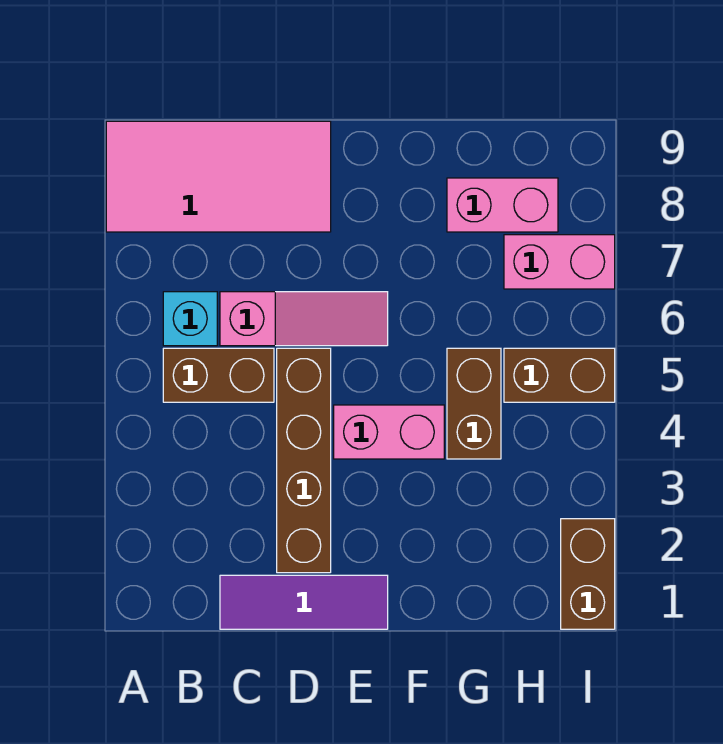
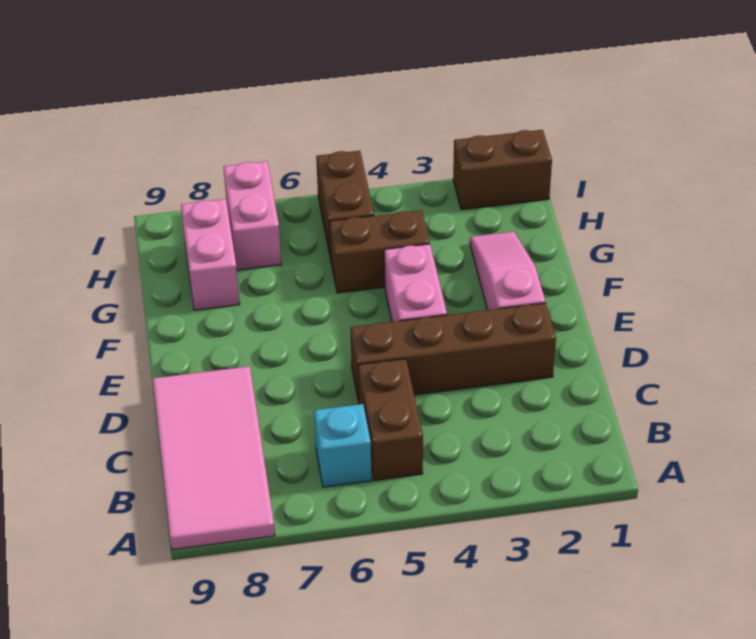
purple tile C1:E1 level 1 -> none
pink slope C6:E6 level 1 top C -> pink slope E2:G2 level 1 top E

